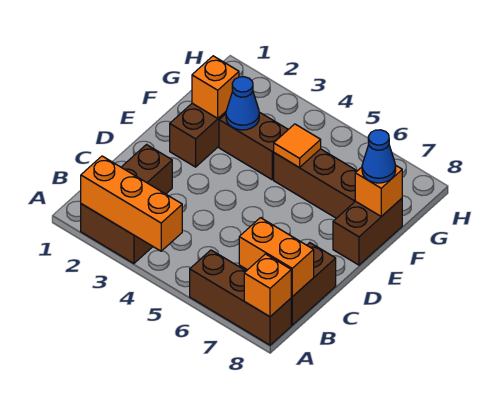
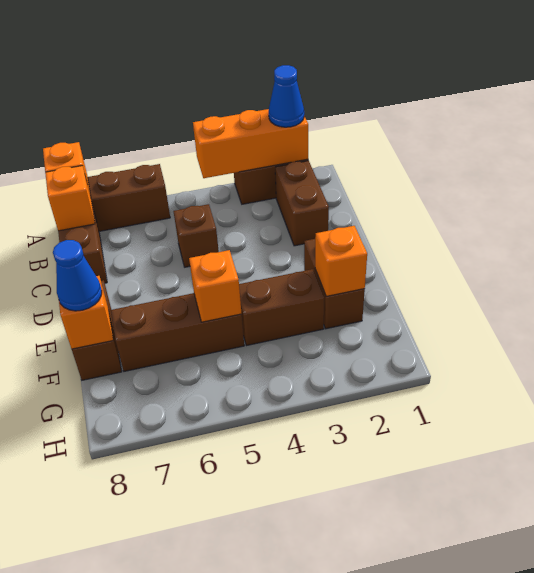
orange brick B7:B8 level 2 -> orange brick B8 level 2
none -> brown brick C5 level 1
blue cone F3 level 2 -> blue cone A2 level 3
orange tile F5 level 2 -> orange brick F5 level 2

